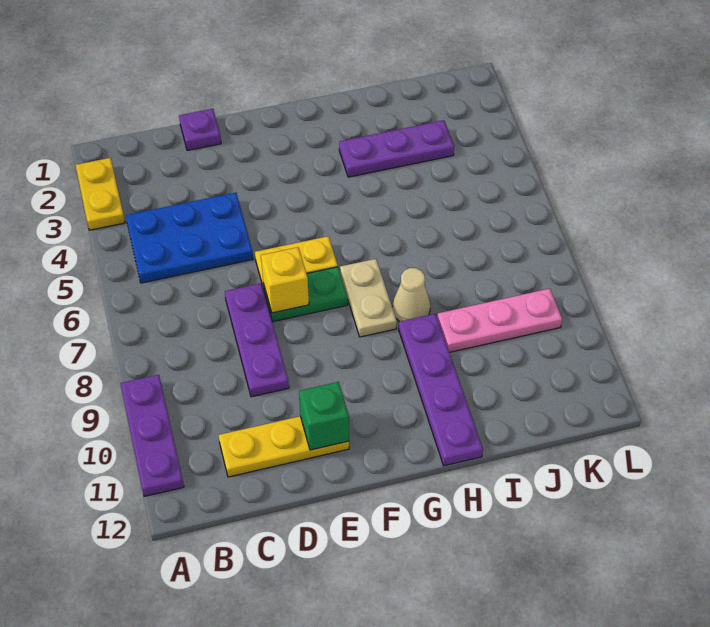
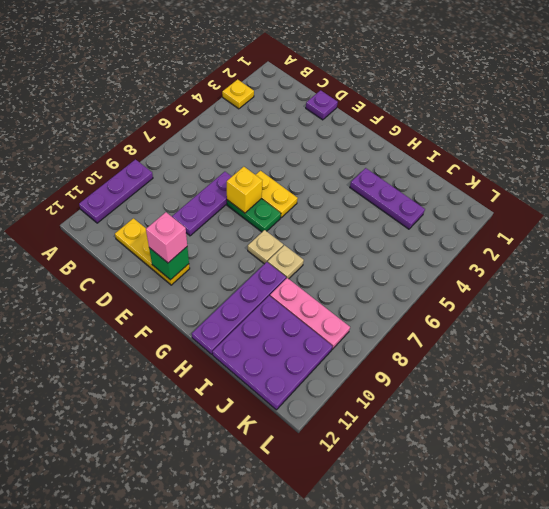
yellow plate A2:A3 level 1 -> yellow plate A3 level 1
blue plate B4:D5 level 1 -> none
none -> pink brick E11 level 3
tan plate G7:G8 level 1 -> tan plate G8 level 1
tan cone H8 level 1 -> tan plate H8 level 1
none -> purple plate I10:K12 level 1

